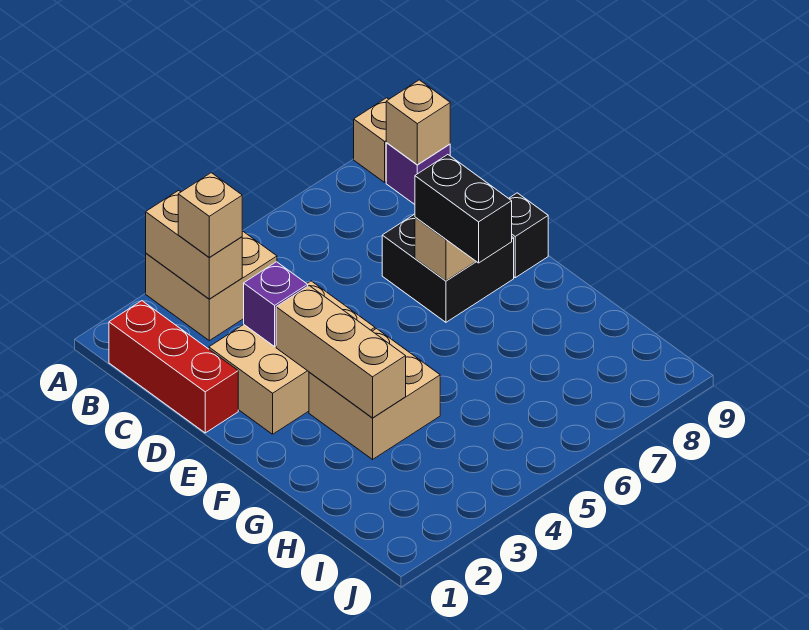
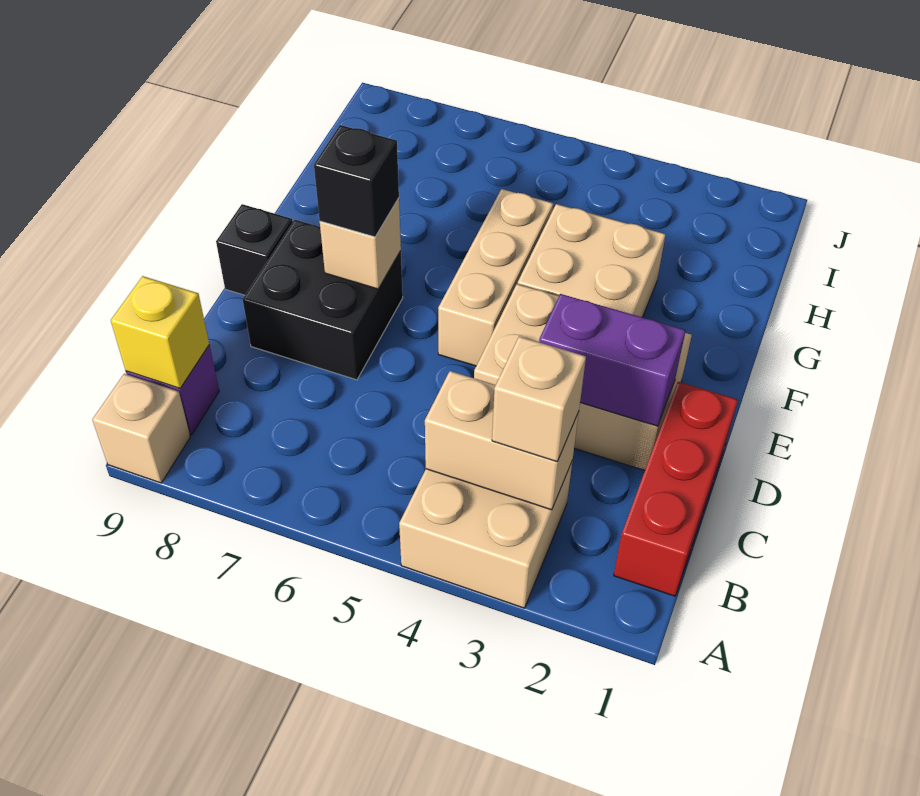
tan brick A3:B3 level 2 -> tan brick B3:B4 level 2
tan brick B9 level 2 -> yellow brick B9 level 2
purple brick D3 level 2 -> purple brick D2:D3 level 2
tan brick E3:G3 level 2 -> tan brick E5:G5 level 1
black brick E7:F7 level 3 -> black brick E7 level 3

